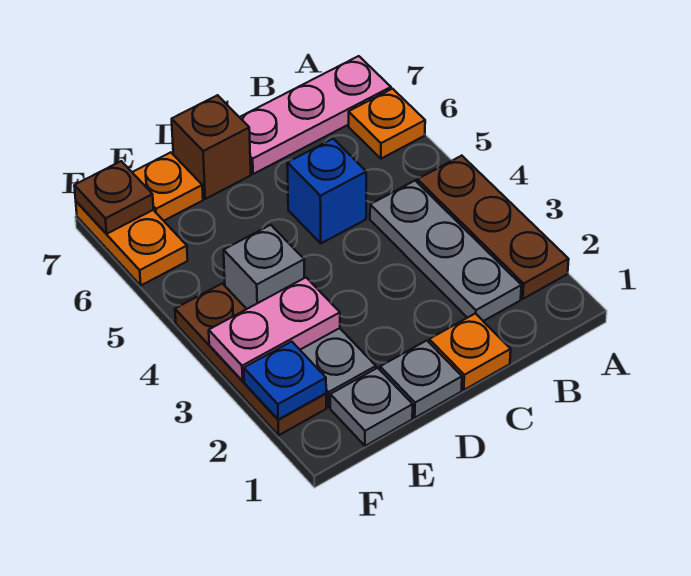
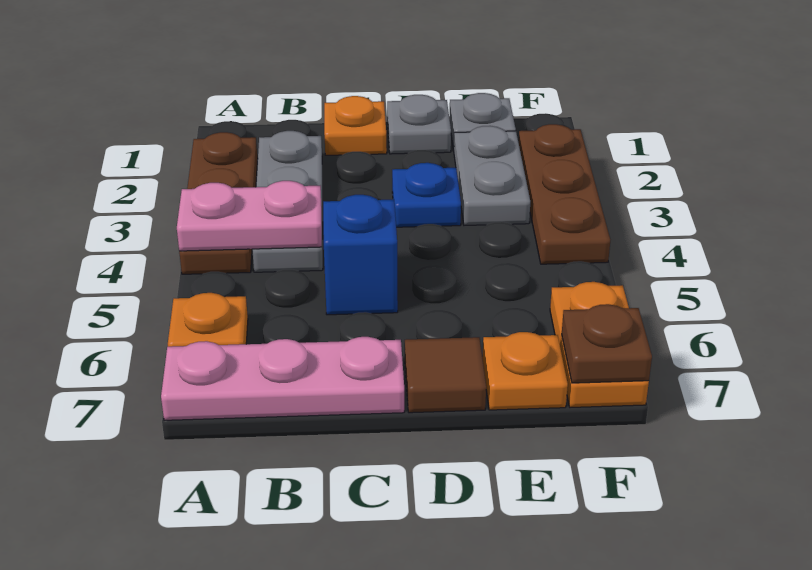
brown brick D7 level 1 -> brown tile D7 level 1
pink plate E3:F3 level 2 -> pink plate A4:B4 level 2
grey brick E4 level 1 -> none
blue plate F2 level 2 -> blue plate D3 level 1

